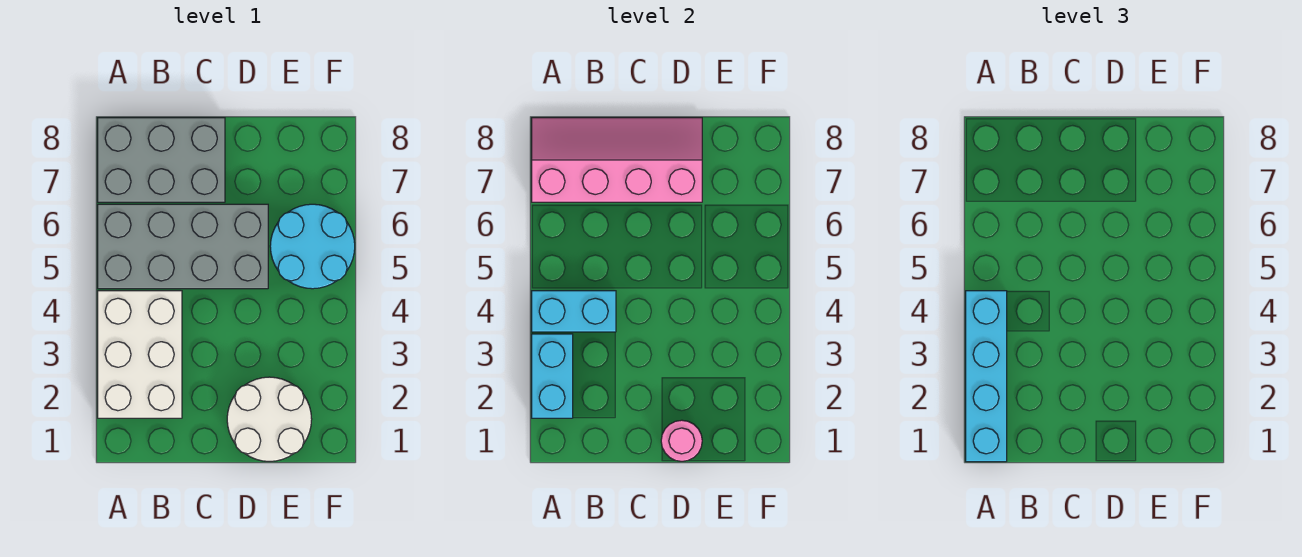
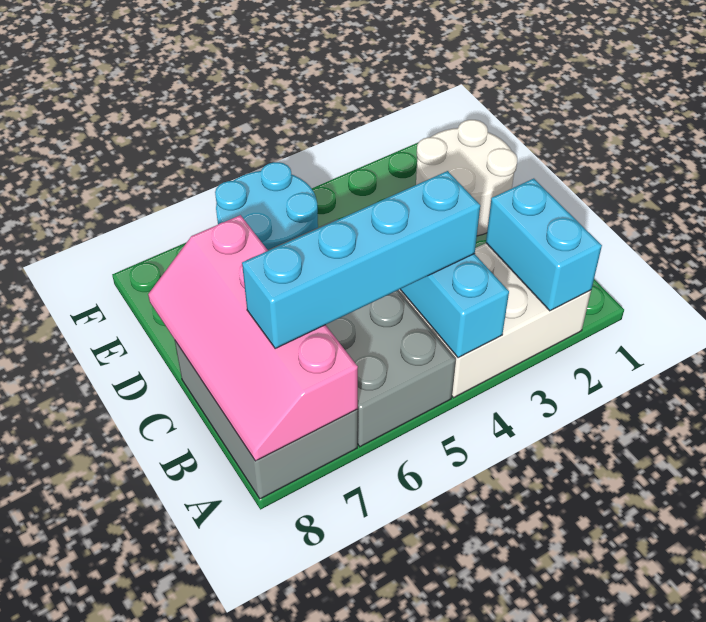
cyan brick A1:A4 level 3 -> cyan brick B4:B7 level 3
cyan brick A2:A3 level 2 -> cyan brick A2:B2 level 2
pink round brick D1 level 2 -> none

